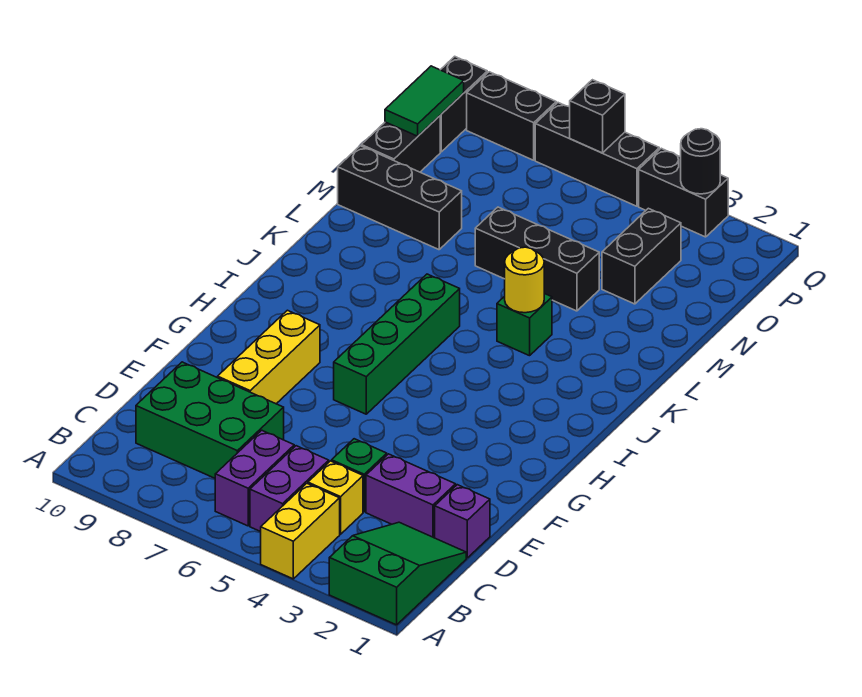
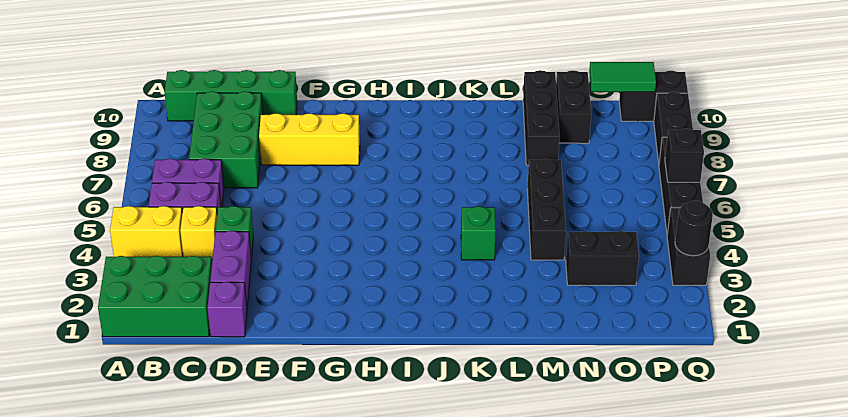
green slope A1:C2 level 1 top A -> green brick A1:C2 level 1
green brick G6:J6 level 1 -> green brick B10:E10 level 1
yellow round brick K4 level 2 -> none
black brick N10:O10 level 1 -> black brick N9:N10 level 1

